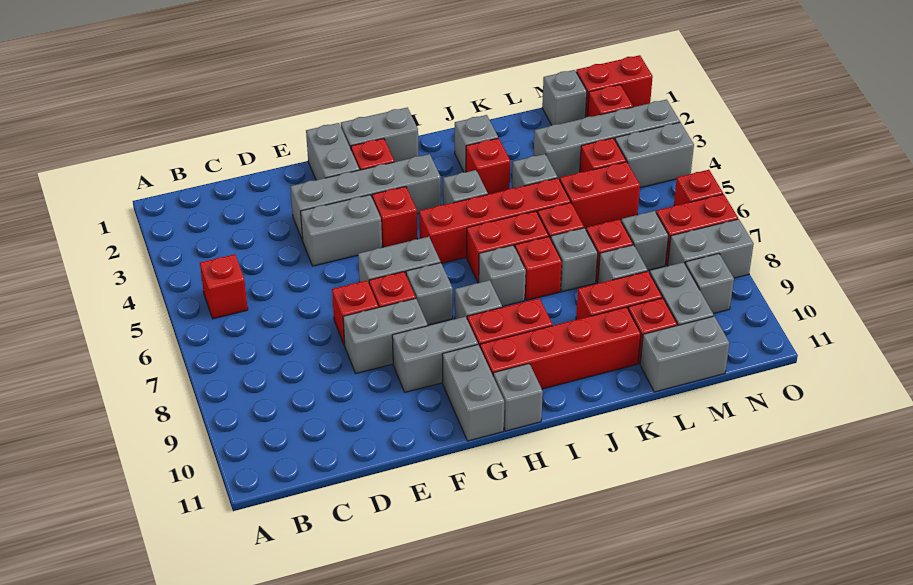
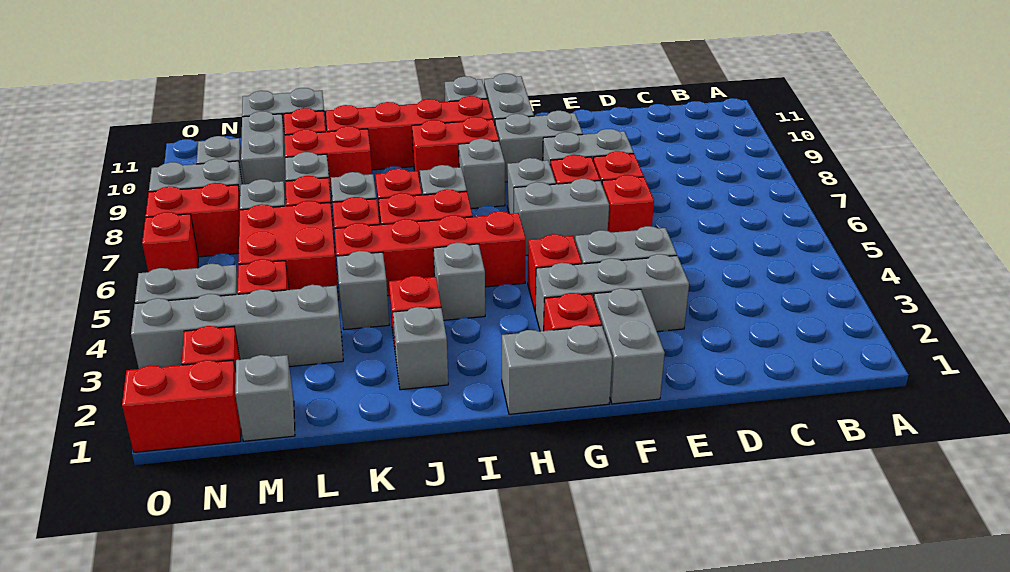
red brick B5 level 1 -> red brick E6 level 1
grey brick E3:H3 level 1 -> grey brick E3:G3 level 1
red brick L5:M5 level 1 -> red brick L5:M6 level 1

